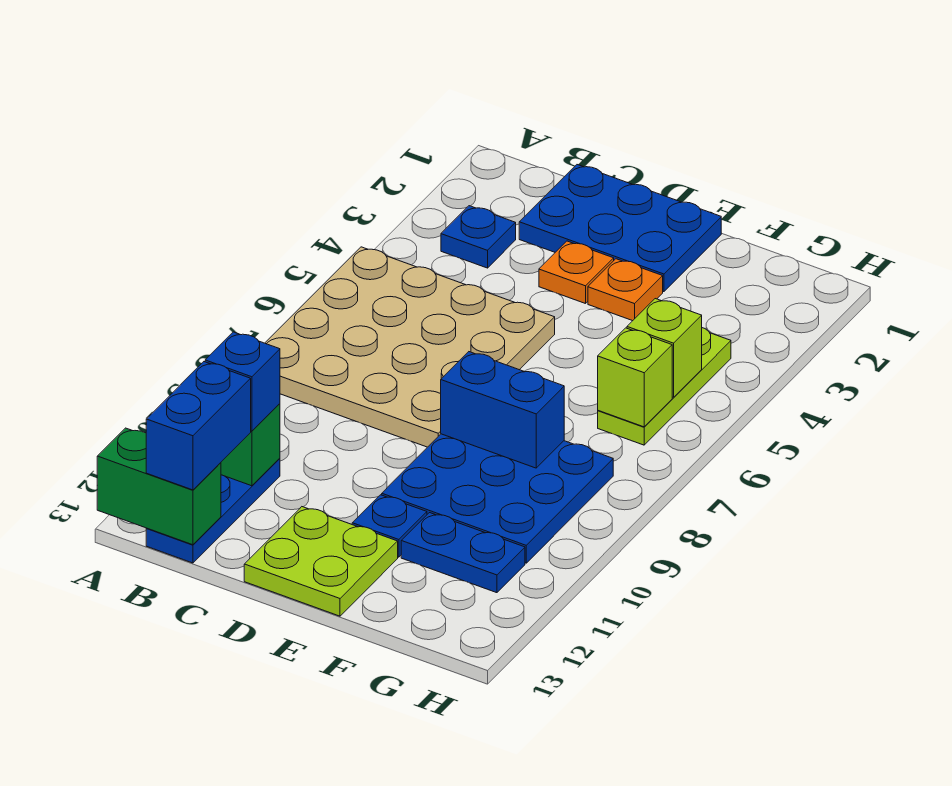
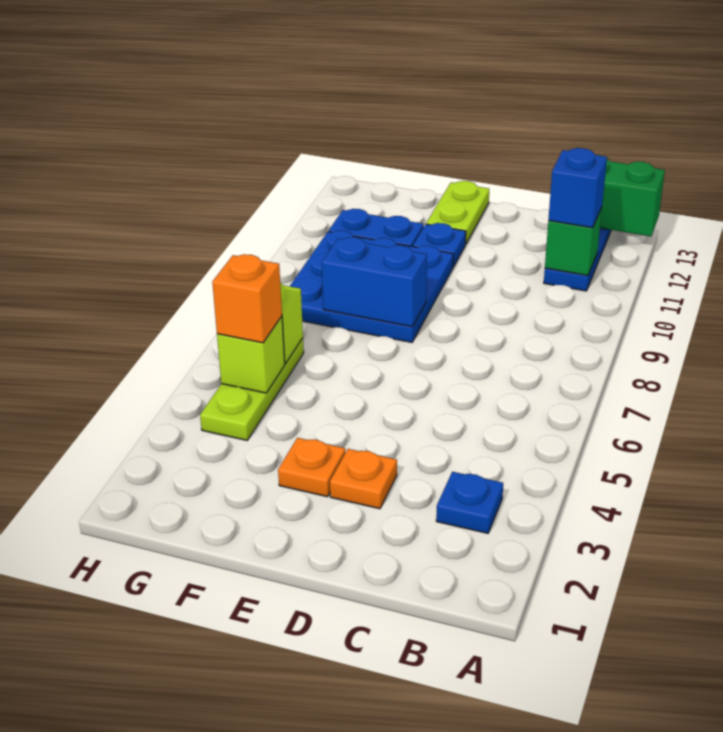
tan plate A5:D8 level 1 -> none
blue brick B12:B13 level 3 -> none
blue plate C1:E2 level 1 -> none
lime plate D12:E13 level 1 -> lime plate E12:E13 level 1
none -> orange brick G5 level 3

